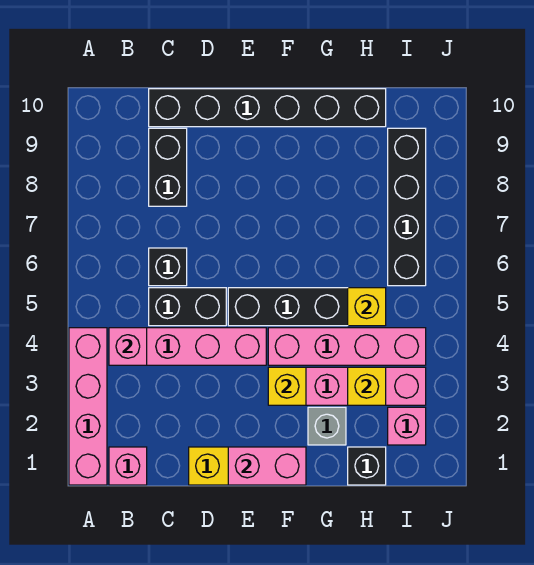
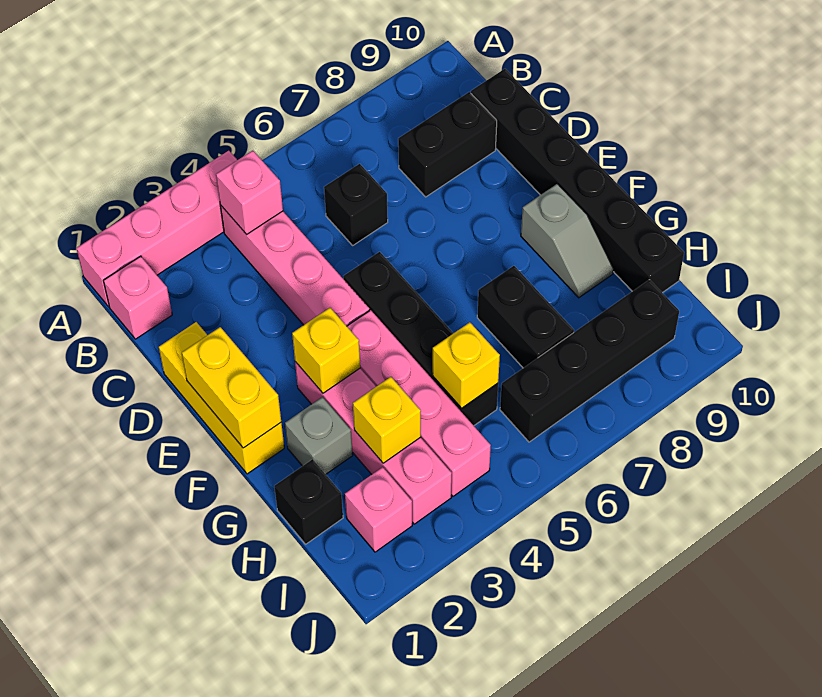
black brick C5:D5 level 1 -> black brick G7:H7 level 1
pink brick E1:F1 level 2 -> yellow brick E1:F1 level 2
none -> grey slope F9:G9 level 1 top F

